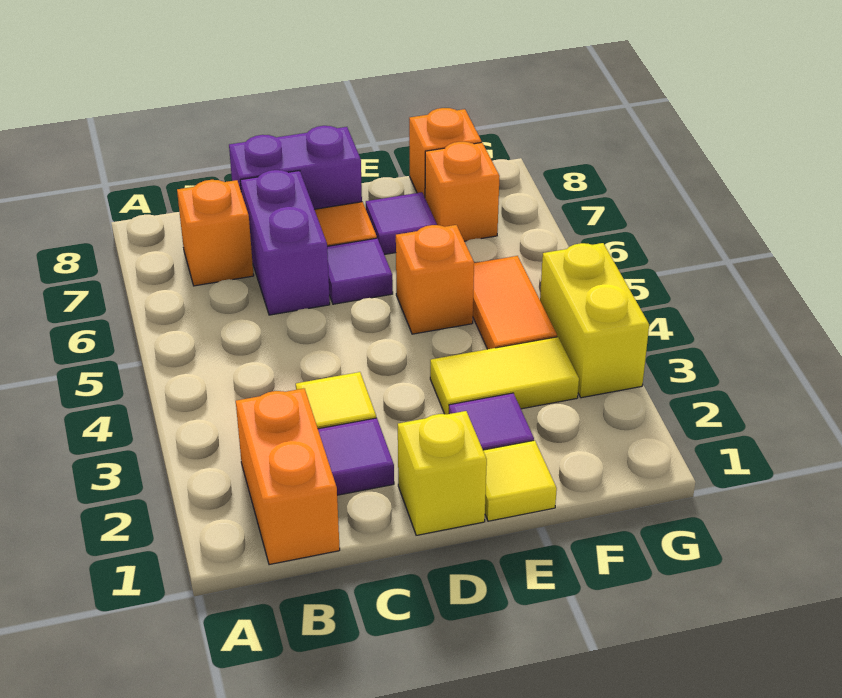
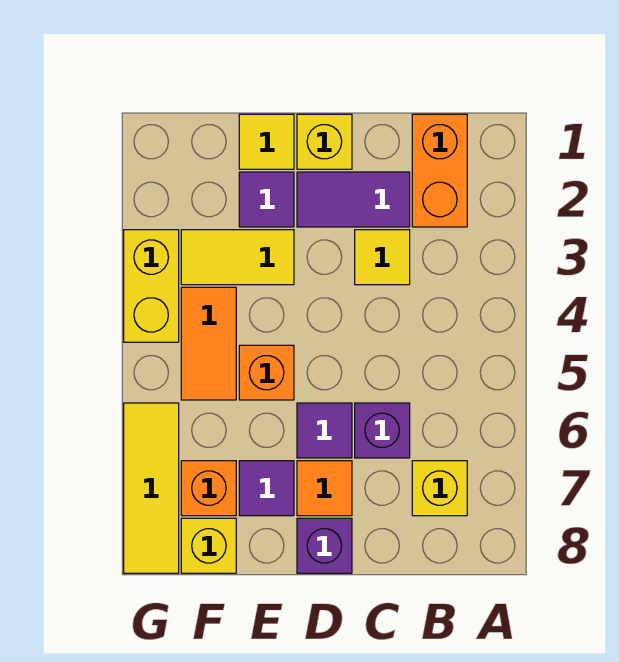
orange brick B7 level 1 -> yellow brick B7 level 1
purple tile C2 level 1 -> purple tile C2:D2 level 1
purple brick C6:C7 level 1 -> purple brick C6 level 1
purple brick C8:D8 level 1 -> purple brick D8 level 1
orange brick F8 level 1 -> yellow brick F8 level 1
none -> yellow tile G6:G8 level 1

